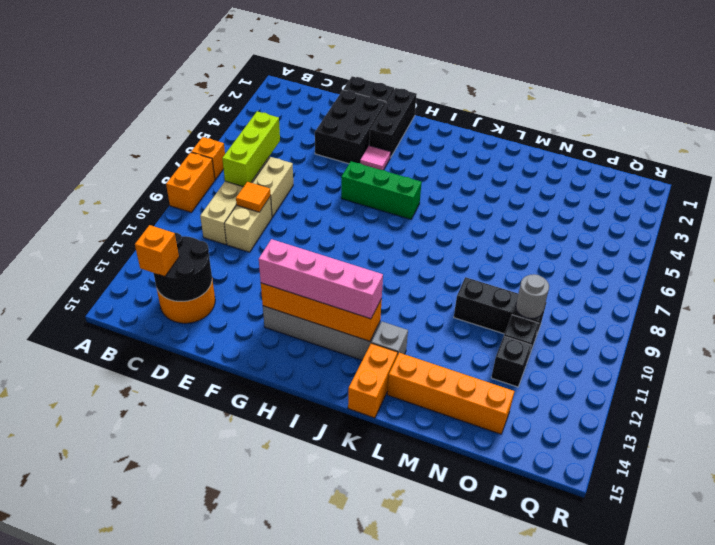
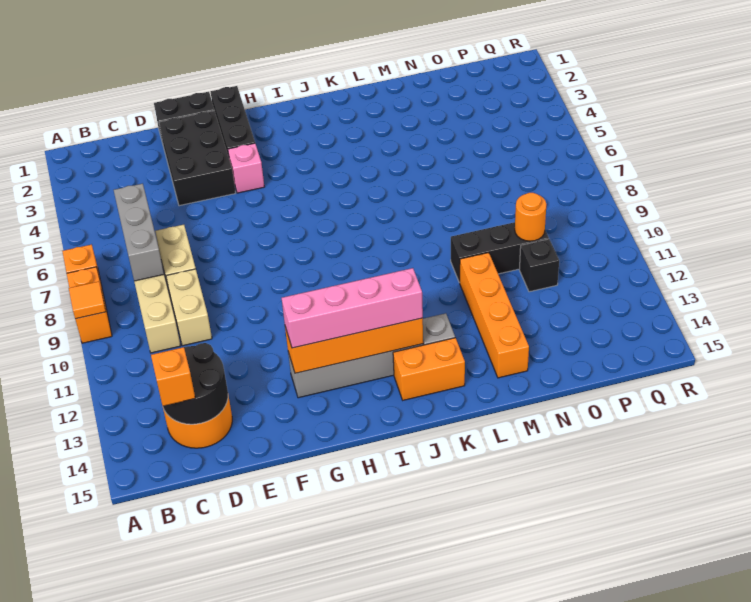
lime brick C6:C8 level 2 -> grey brick C6:C8 level 2
orange tile D9 level 2 -> orange tile A9 level 2
pink tile G4 level 1 -> pink brick G4 level 1
green brick G6:I6 level 1 -> none
orange brick K14:K15 level 1 -> orange brick J14:K14 level 1
orange brick L14:O14 level 1 -> orange brick M11:M14 level 1
grey round brick O10 level 2 -> orange round brick O10 level 2
black brick O12 level 1 -> none

